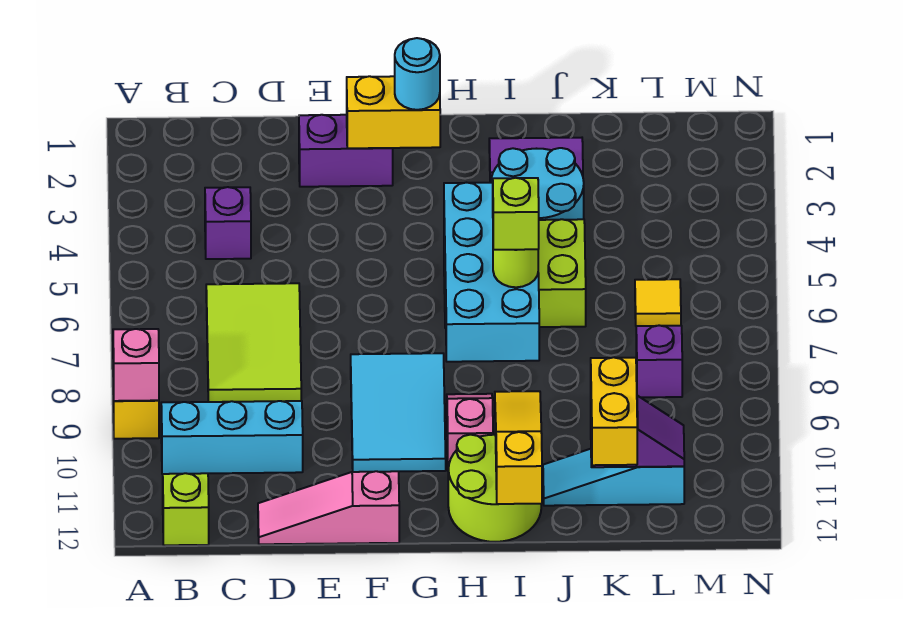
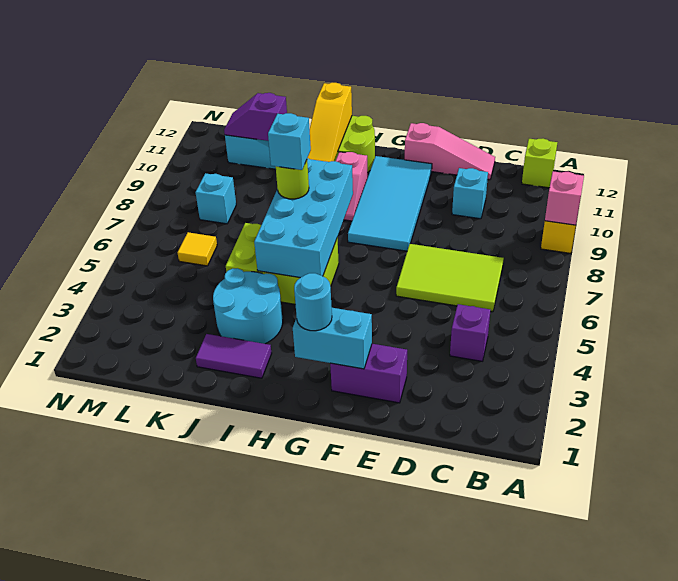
cyan brick B10:D10 level 1 -> cyan brick D10 level 1
lime tile C6:D8 level 1 -> lime tile C6:E7 level 1
yellow brick F2:G2 level 2 -> cyan brick F2:G2 level 2
cyan tile F8:G10 level 1 -> cyan tile F8:G11 level 1
lime brick I7 level 4 -> cyan brick I7 level 4
yellow brick K11:K12 level 3 -> none
purple brick L8 level 1 -> cyan brick L8 level 1

